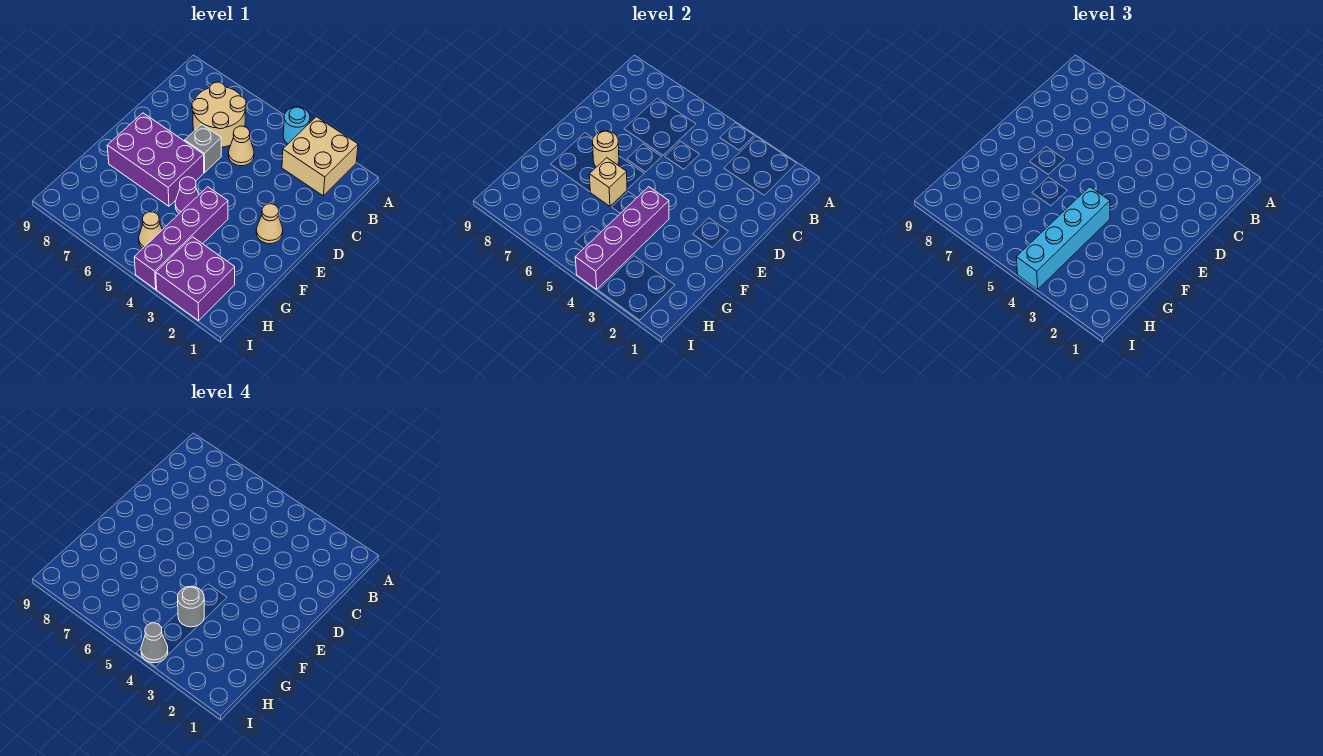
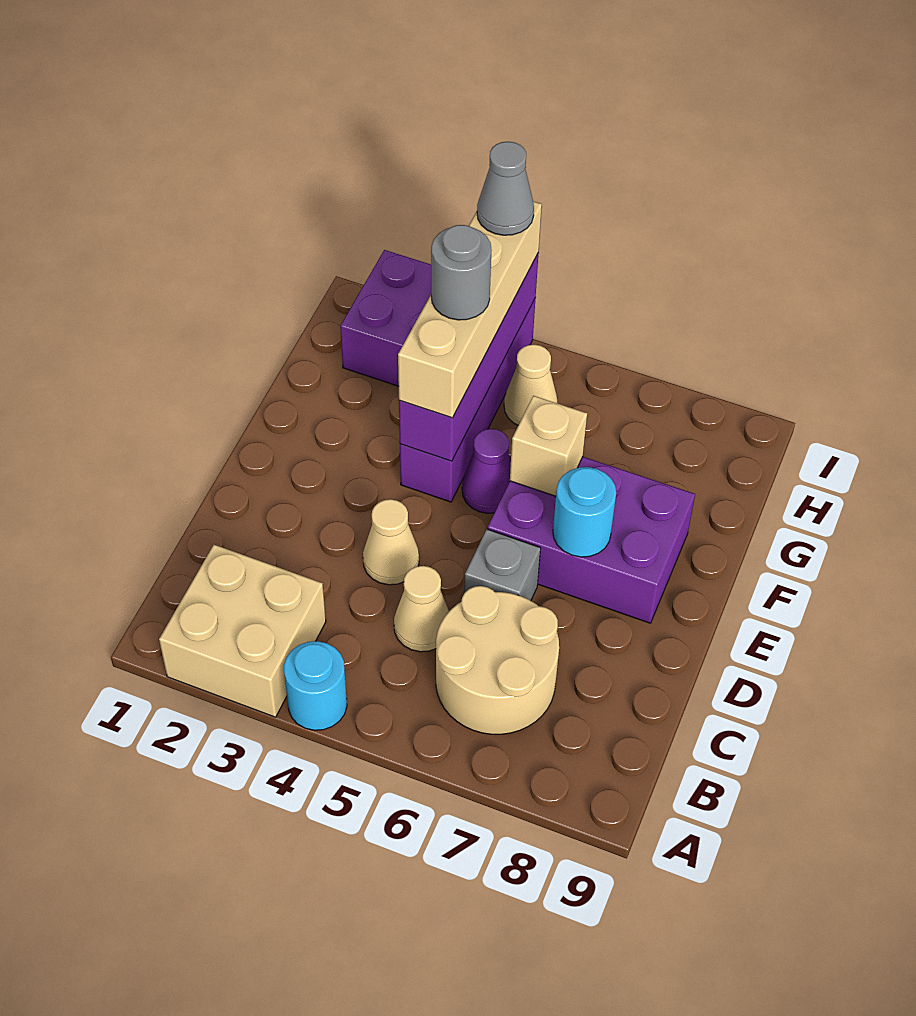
tan cone E2 level 1 -> tan cone D4 level 1
tan round brick E7 level 2 -> cyan round brick E7 level 2
cyan brick F4:I4 level 3 -> tan brick F4:I4 level 3

